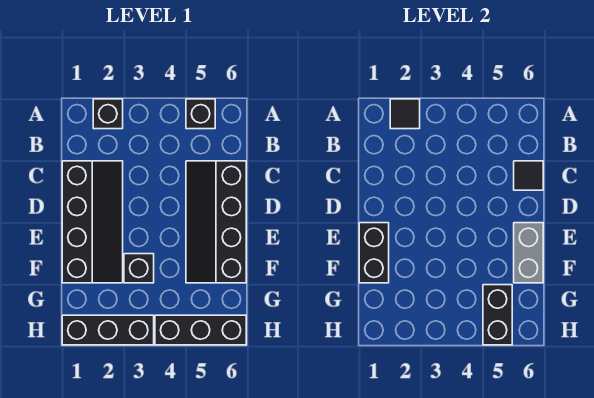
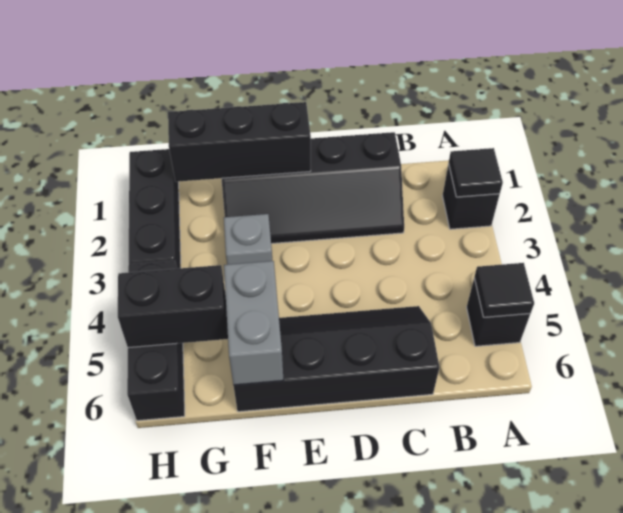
black tile C6 level 2 -> black tile A5 level 2
black brick E1:F1 level 2 -> black brick E1:G1 level 2
grey brick E6:F6 level 2 -> grey brick F5:F6 level 2
black brick F3 level 1 -> grey brick F3 level 1

